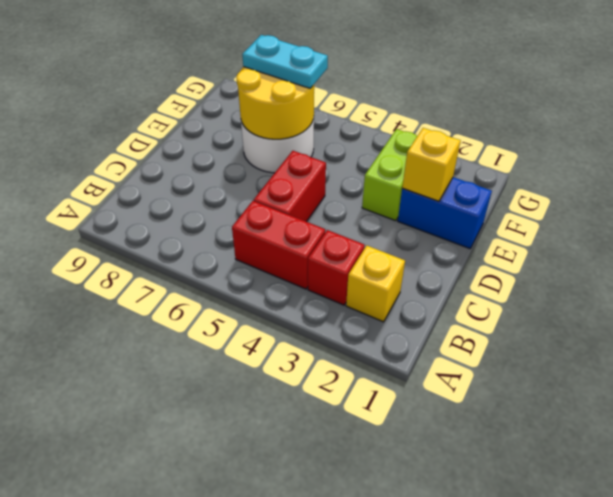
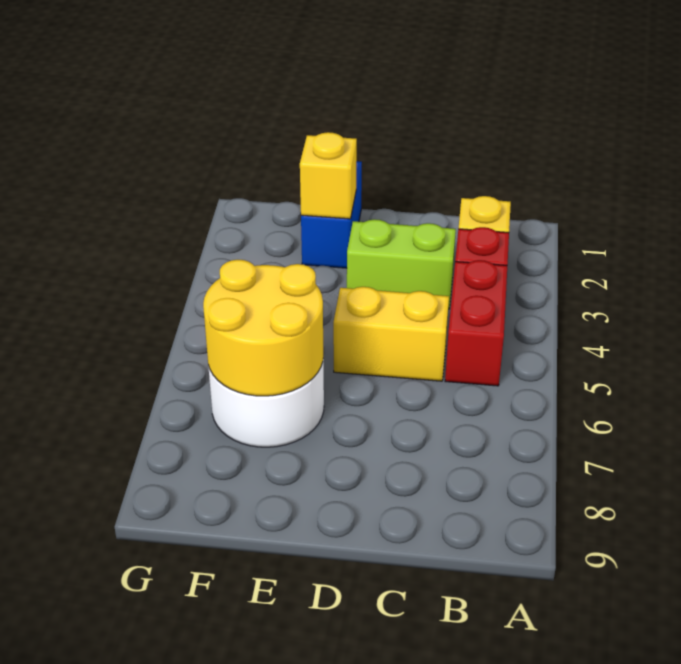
red brick C5:D5 level 1 -> yellow brick C5:D5 level 1
lime brick E3:F3 level 1 -> lime brick C3:D3 level 1
cyan plate F6:F7 level 3 -> none

